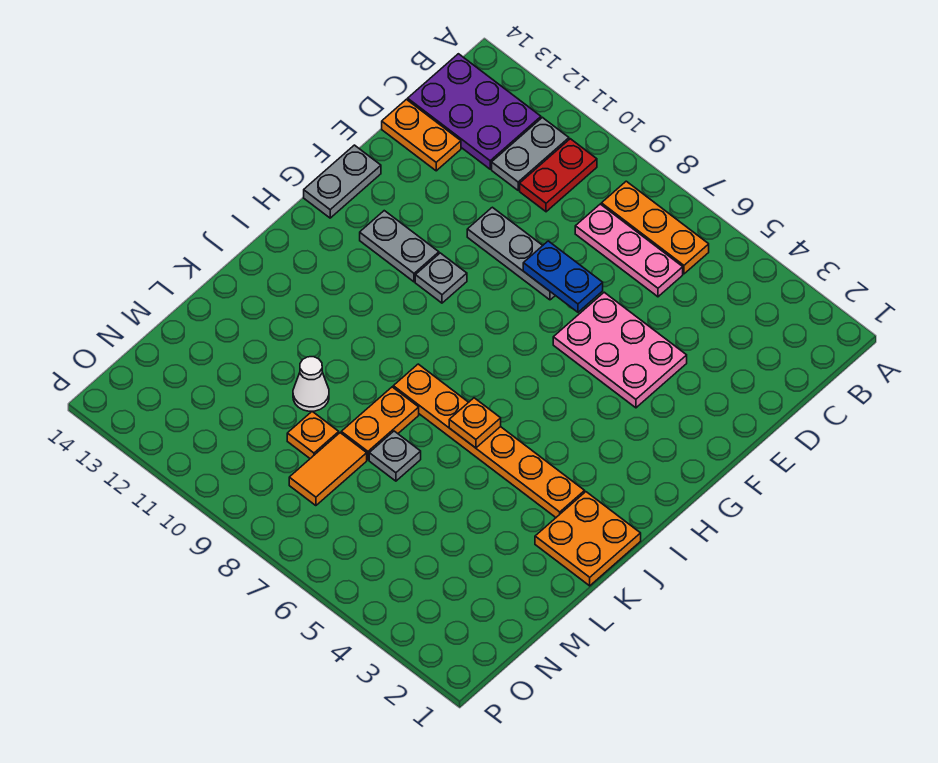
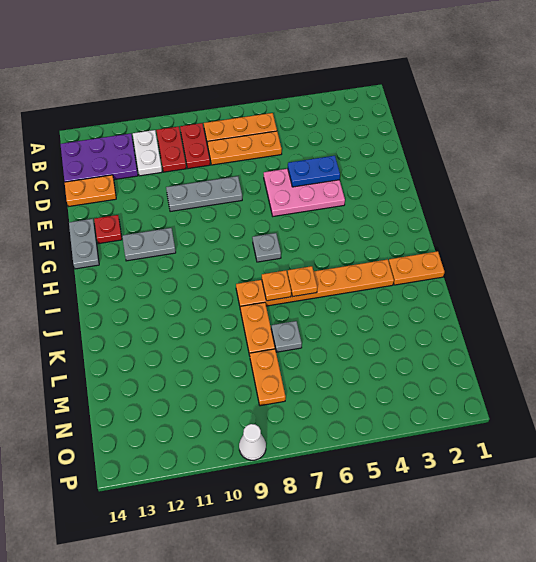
none -> red plate B9:C9 level 1
grey plate B11:C11 level 1 -> white plate B11:C11 level 1
pink plate C6:C8 level 1 -> orange plate C6:C8 level 1
blue plate E7:E8 level 2 -> blue plate E4:E5 level 2
none -> red plate F13 level 1
grey plate G10 level 1 -> grey plate H7 level 1
orange plate J1:K2 level 1 -> orange plate J1:J2 level 1
white cone L10 level 1 -> white cone P9 level 1
orange tile M8:N8 level 1 -> orange plate M8:N8 level 1
orange plate M9 level 1 -> orange plate J7 level 2

